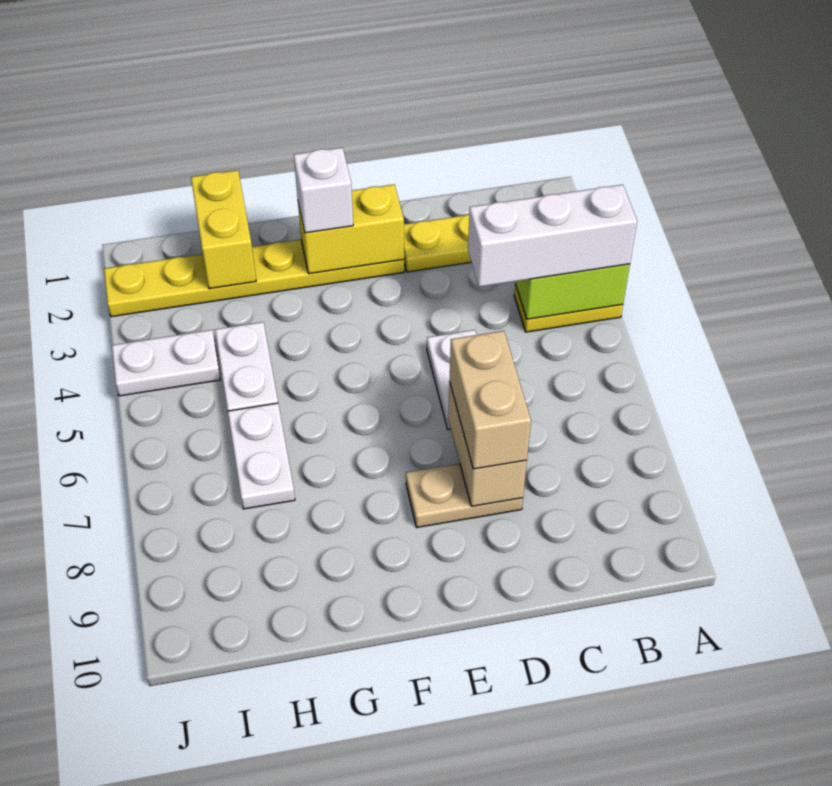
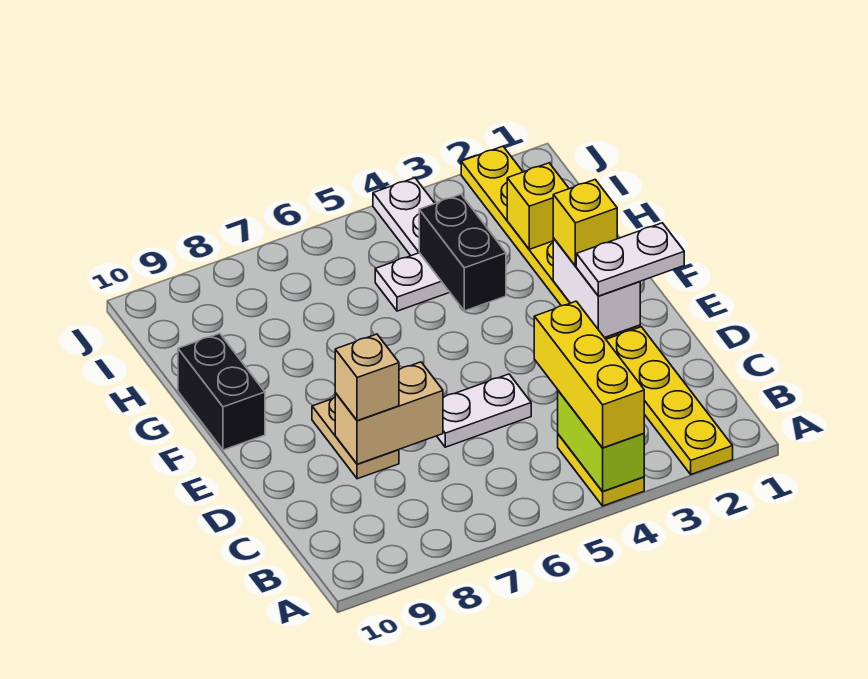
white brick A4:C4 level 3 -> yellow brick A4:C4 level 3
tan brick D7:D8 level 3 -> tan brick D8 level 3
yellow brick E2:F2 level 2 -> white brick E2:F2 level 2
white brick F2 level 3 -> yellow brick F2 level 3
none -> black brick F10:G10 level 1
none -> black brick G4:H4 level 2
yellow brick H1:H2 level 2 -> yellow brick H2 level 2
white plate H6:H7 level 1 -> white plate E1:E2 level 3

